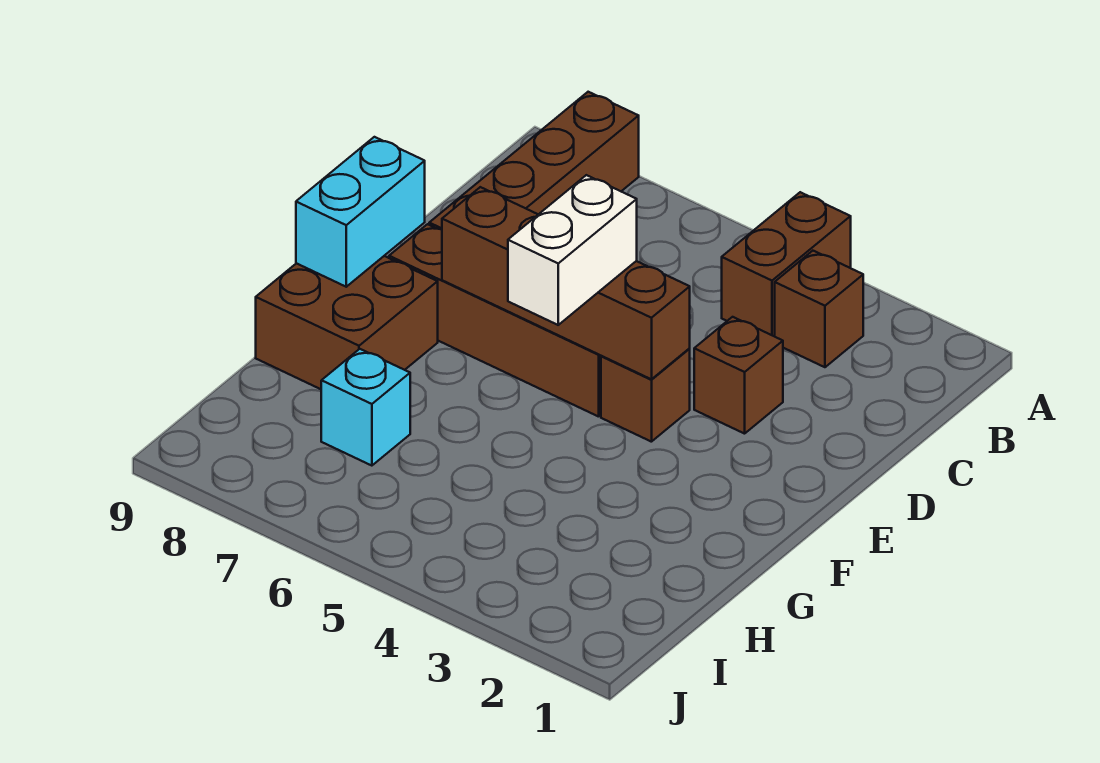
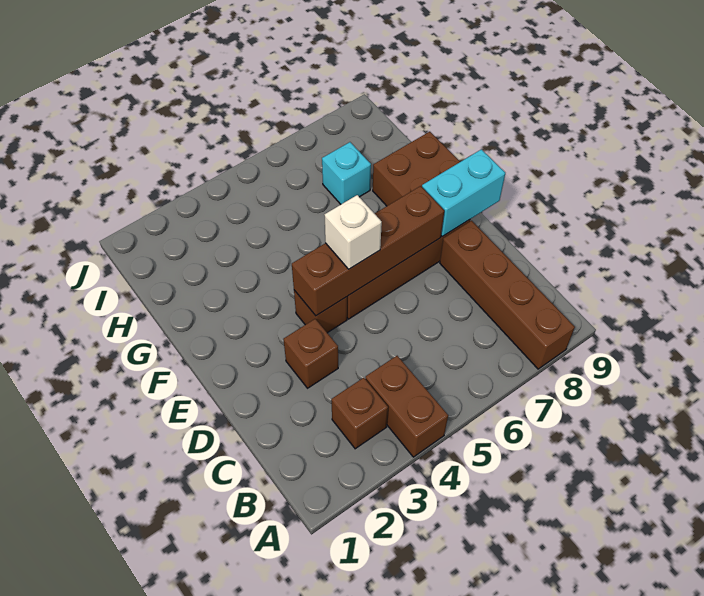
white brick E5:F5 level 3 -> white brick E5 level 3
cyan brick E9:F9 level 2 -> cyan brick E8:E9 level 2

